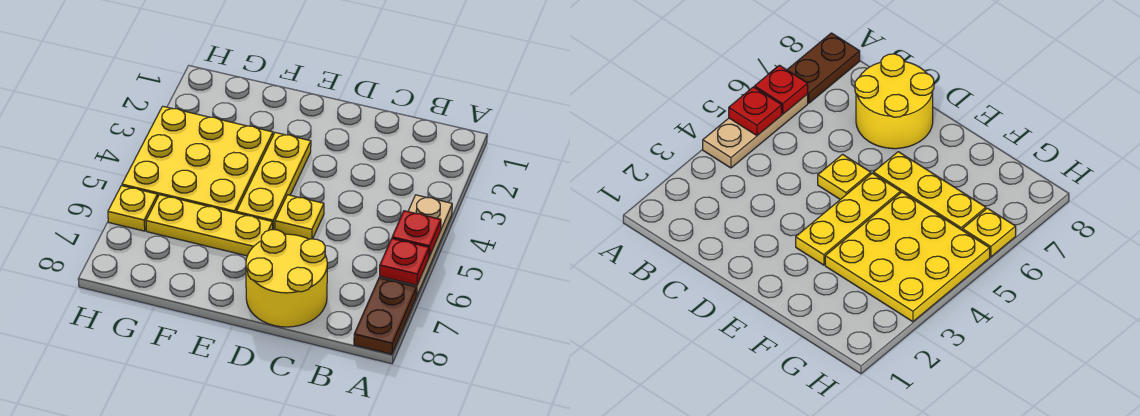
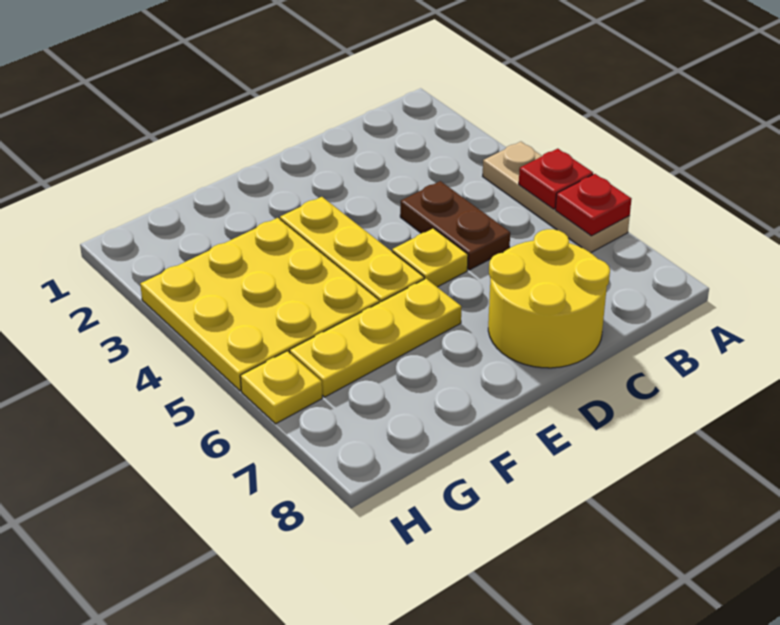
brown plate A7:A8 level 1 -> brown plate C4:C5 level 1

